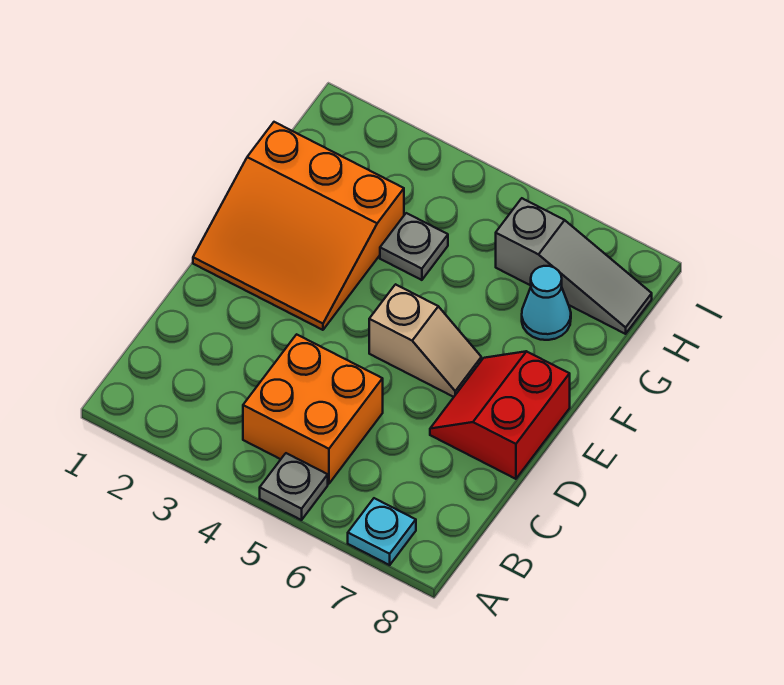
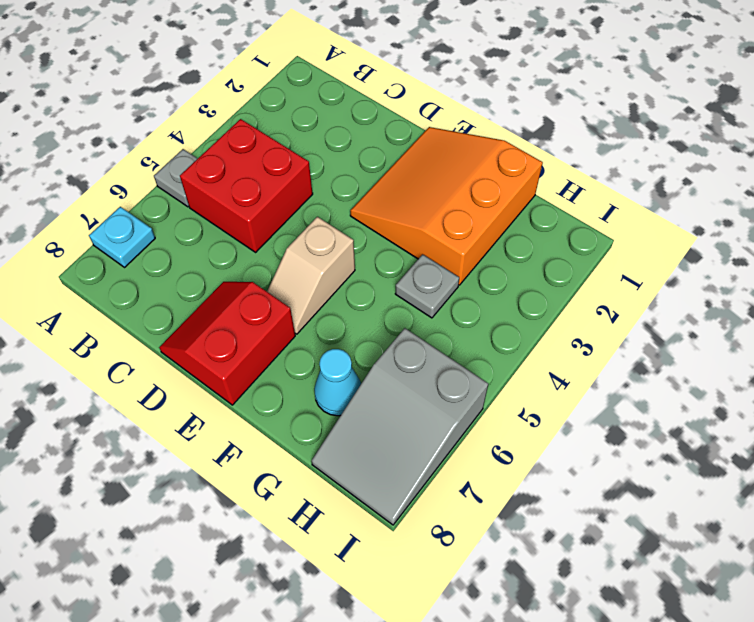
orange brick B4:C5 level 1 -> red brick B4:C5 level 1
red slope D7:E8 level 1 top 8 -> red slope D7:E8 level 1 top E
grey slope H6:H8 level 1 top 6 -> grey slope H6:I8 level 1 top 6

